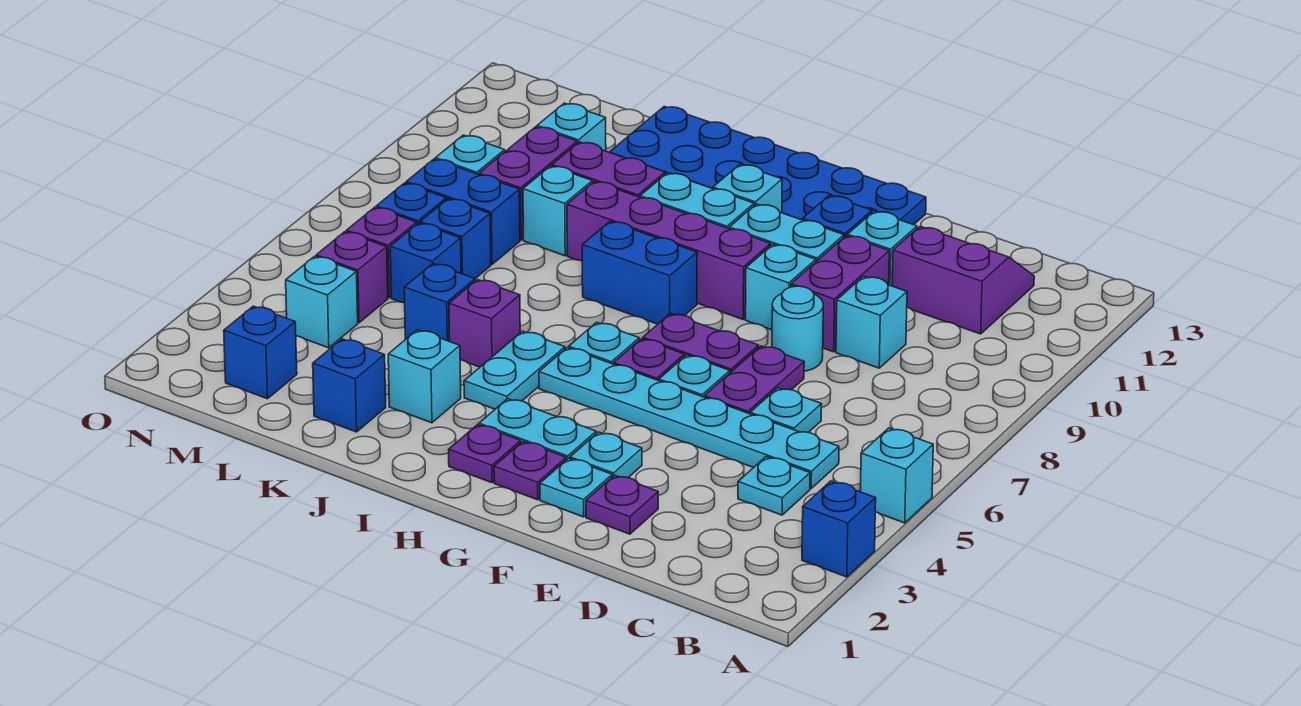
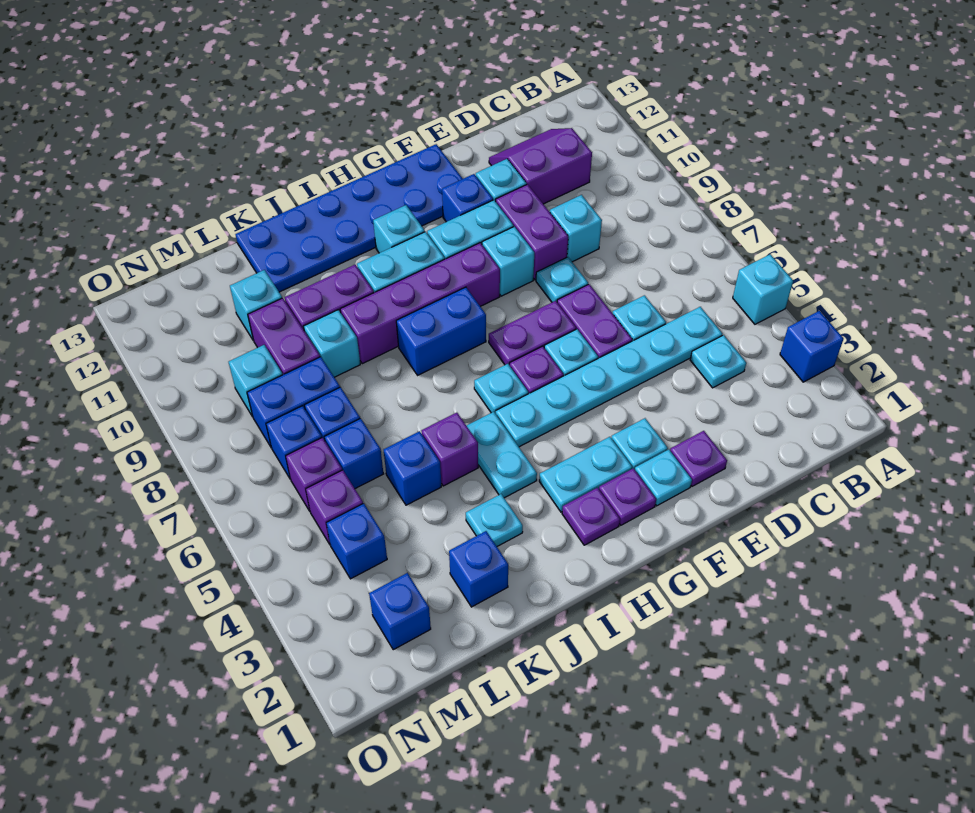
cyan round brick E8 level 1 -> cyan plate E8 level 1
cyan brick J3 level 1 -> cyan plate J3 level 1
cyan brick M4 level 1 -> blue brick M4 level 1

